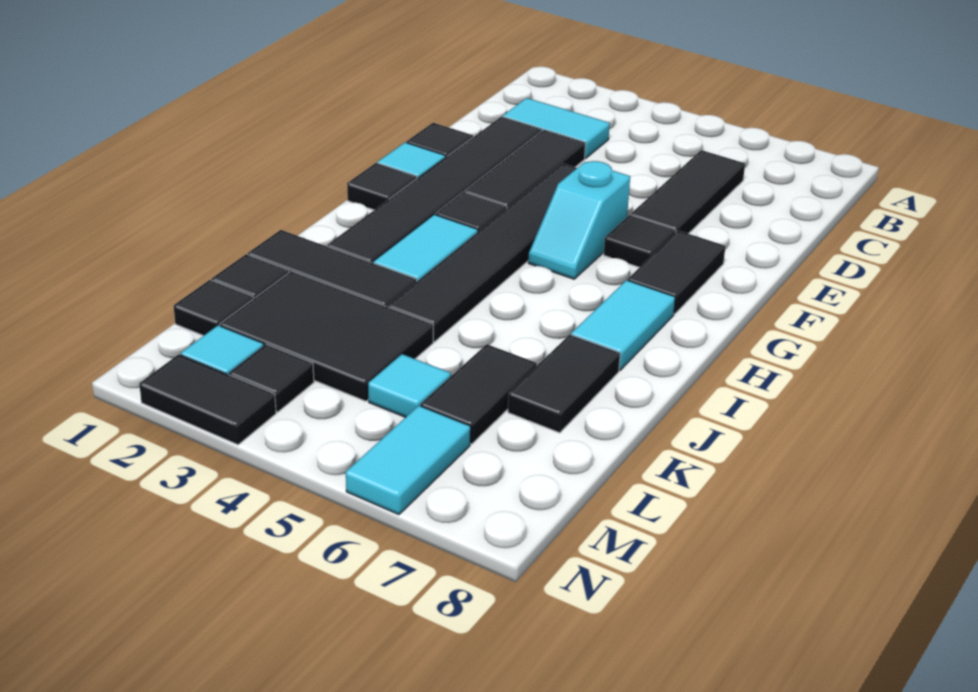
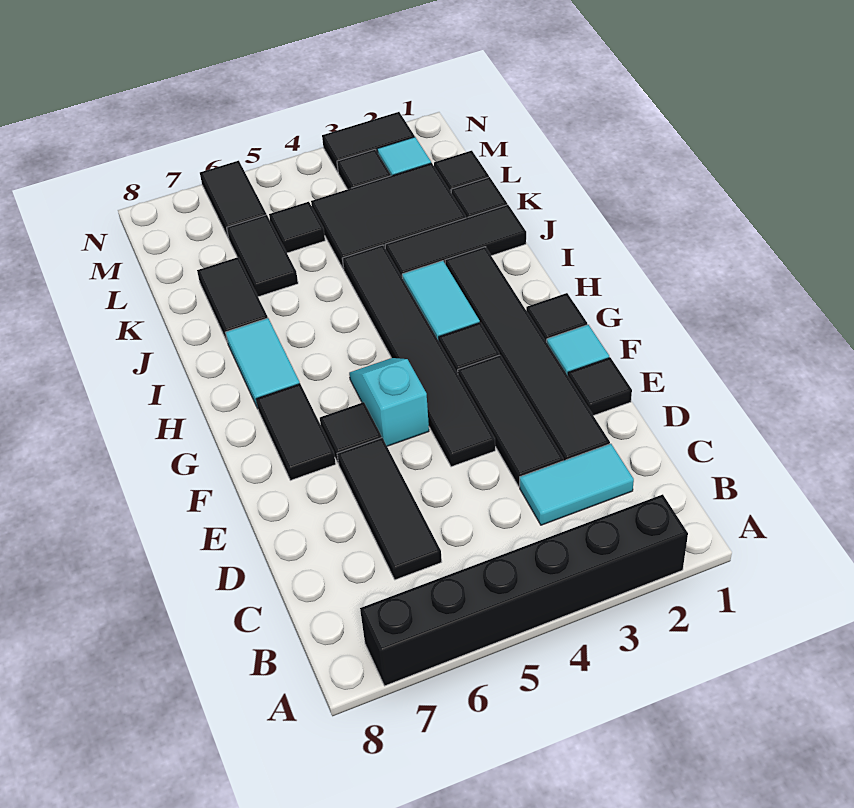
none -> black brick A2:A7 level 1
cyan tile L5 level 1 -> black tile L5 level 1
cyan tile M6:N6 level 1 -> black tile M6:N6 level 1

